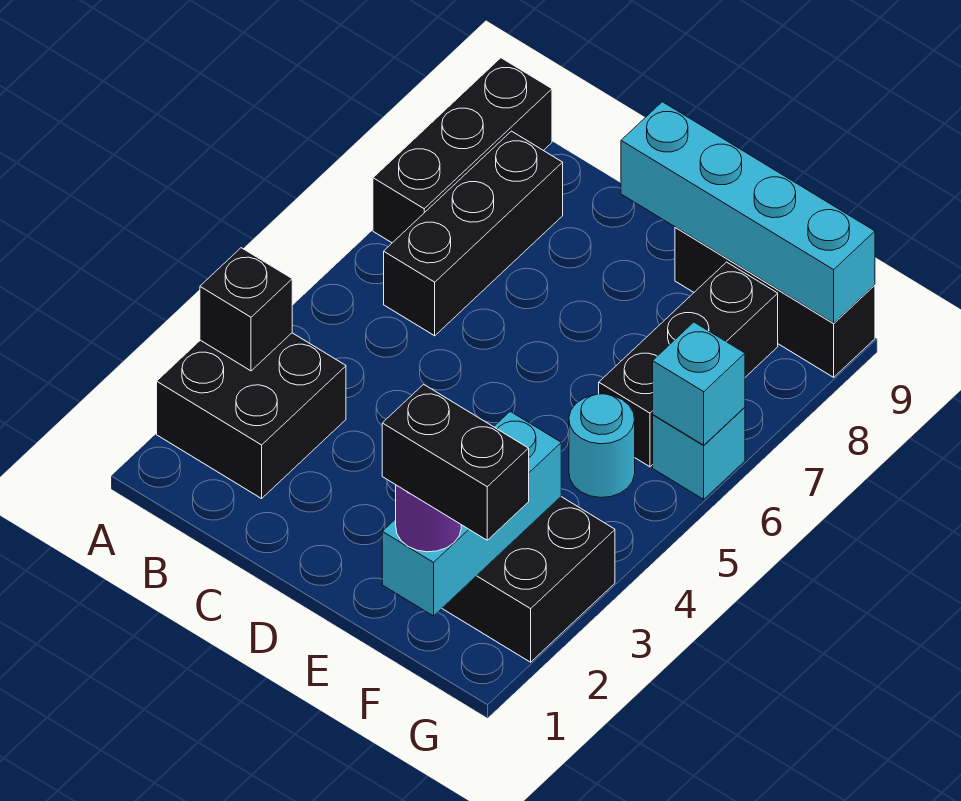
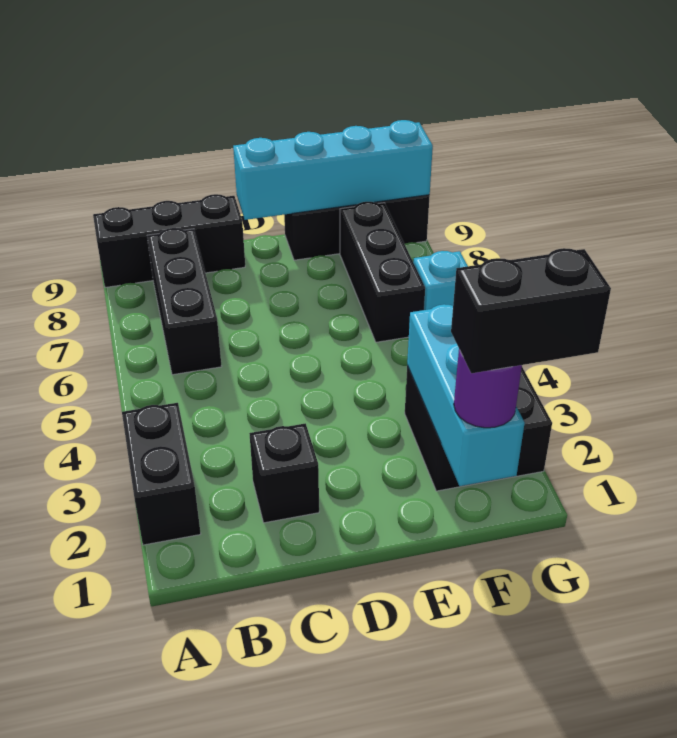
black brick A2:B3 level 1 -> black brick A2:A3 level 1
black brick A3 level 2 -> black brick C2 level 1
black brick A7:A9 level 1 -> black brick A9:C9 level 1
cyan round brick F5 level 1 -> none
cyan brick G6 level 2 -> none

